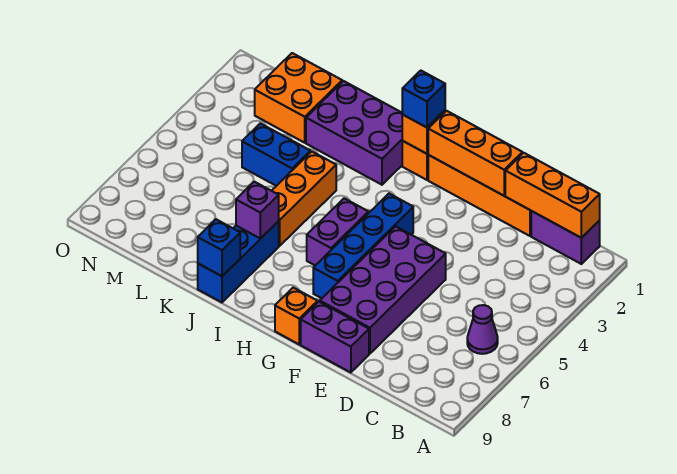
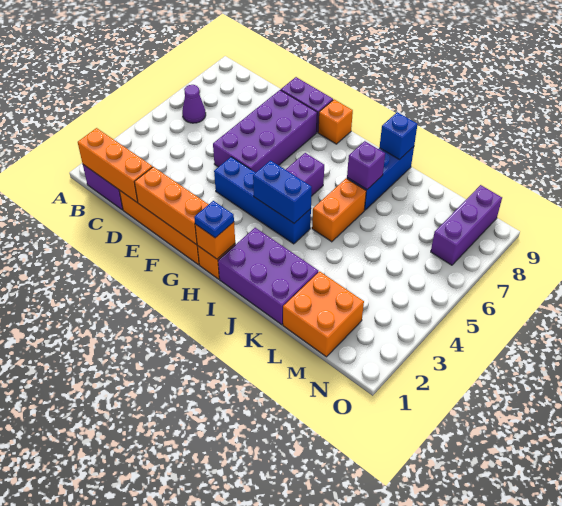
blue brick G4:G7 level 1 -> blue brick F4:I4 level 1
blue brick H1 level 3 -> blue plate H1 level 3
orange brick J4:J6 level 1 -> orange brick J5:J6 level 1
blue brick K4:L4 level 1 -> blue brick H4:I4 level 2
none -> purple brick N7:N9 level 1

